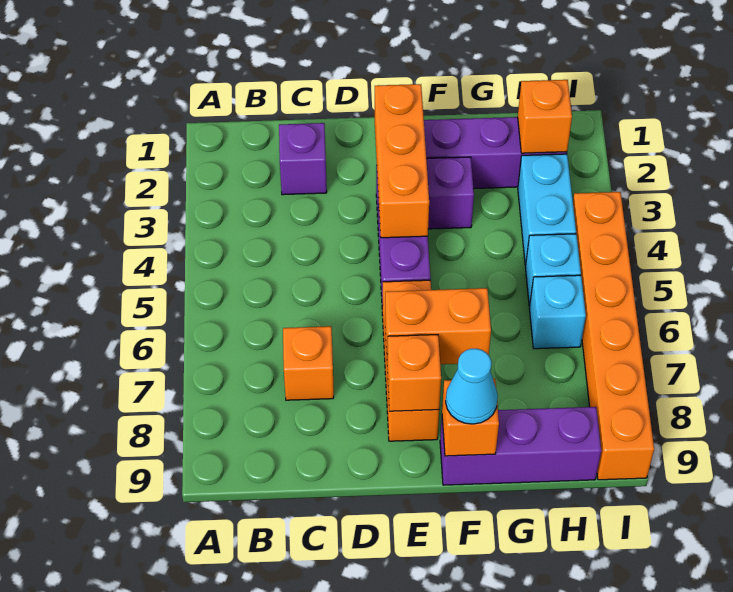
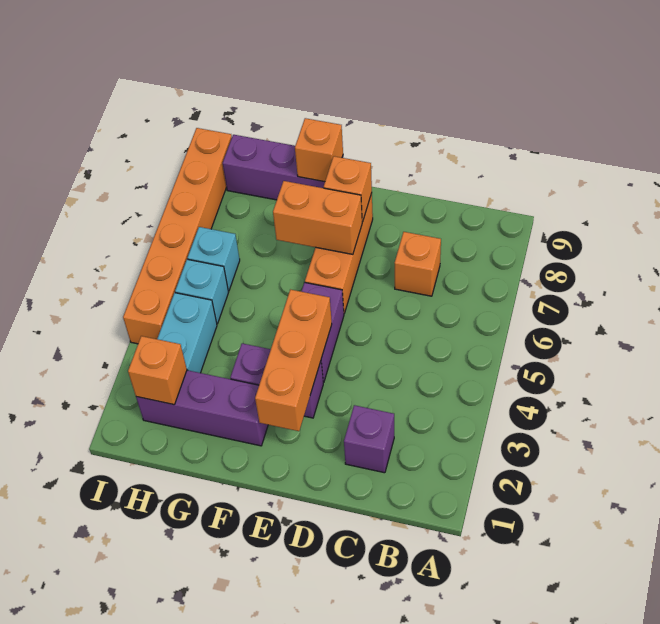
cyan cone F9 level 3 -> none

